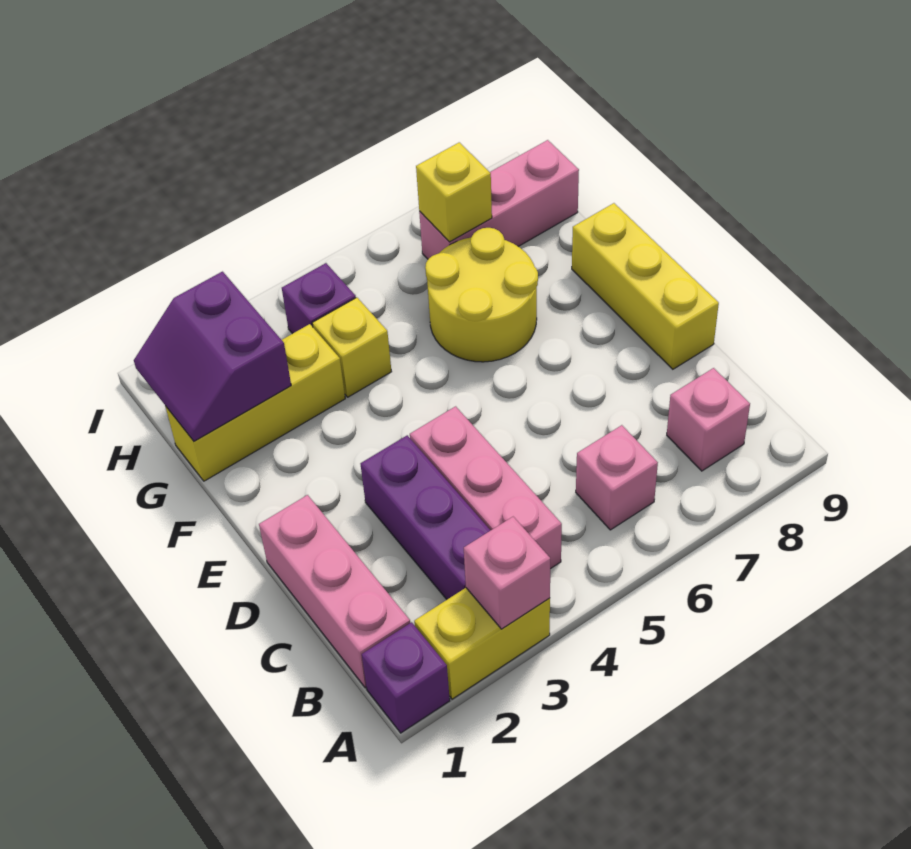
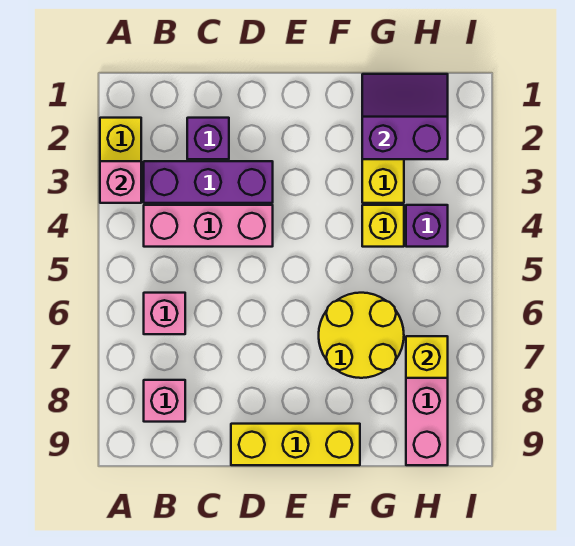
purple brick A1 level 1 -> purple brick C2 level 1
pink brick B1:D1 level 1 -> none

